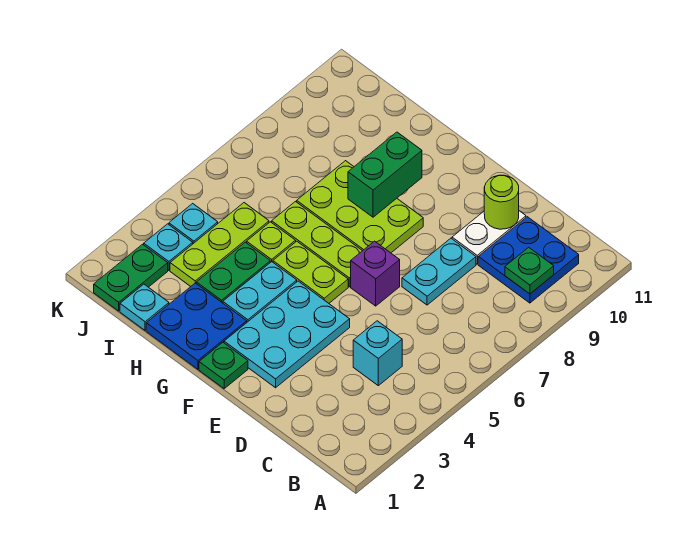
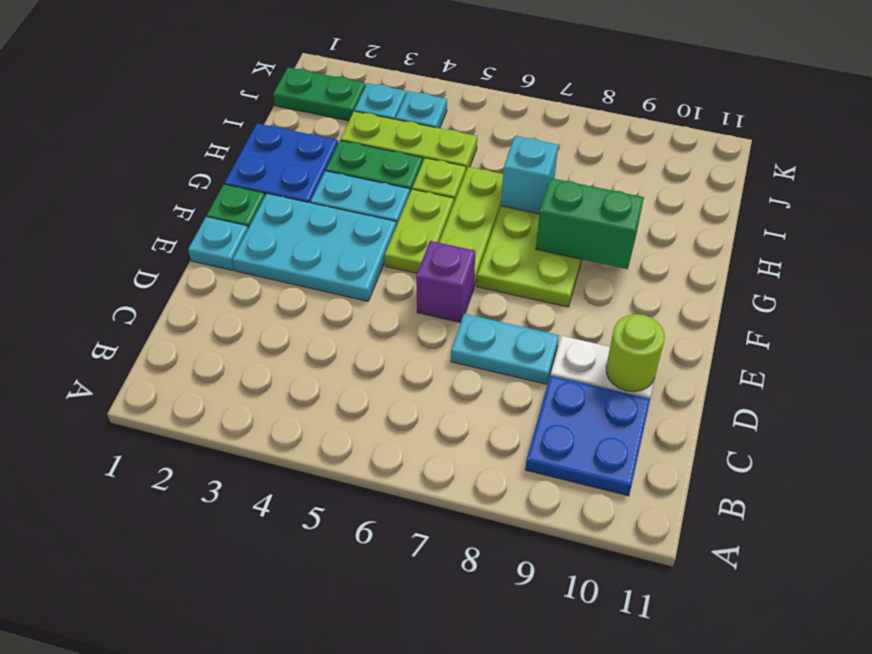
green plate B9 level 2 -> none
cyan brick C4 level 1 -> cyan brick H7 level 2
cyan plate I1 level 1 -> cyan plate E1 level 1

